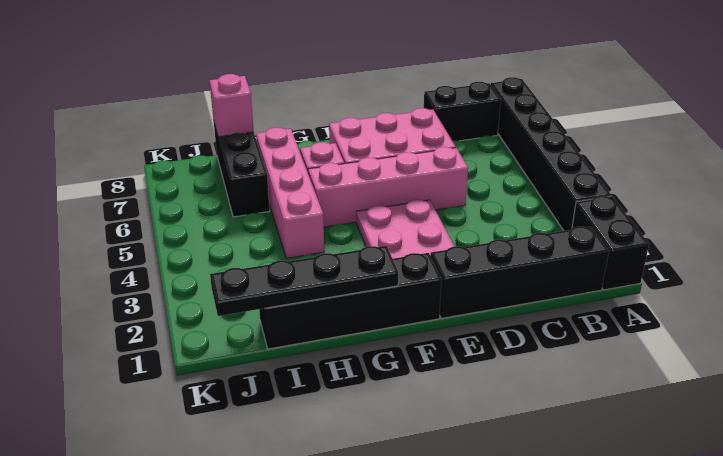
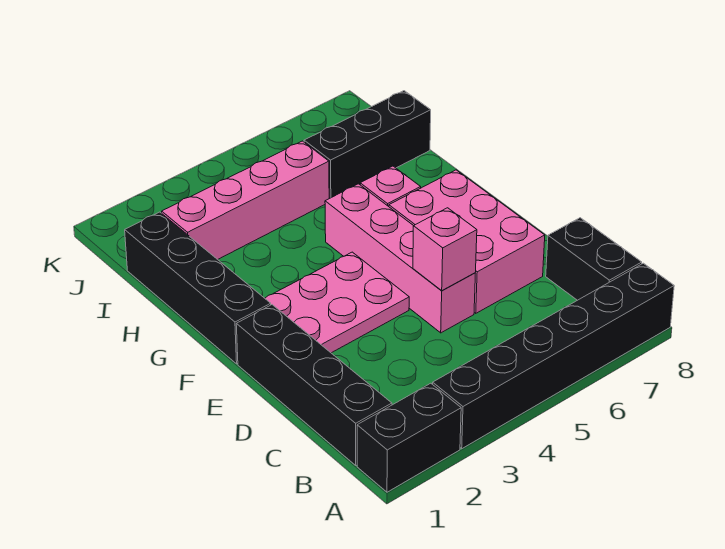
black plate G1:J1 level 2 -> none
pink brick H4:H7 level 1 -> pink brick I2:I5 level 1
pink brick I8 level 2 -> pink brick D5 level 2

